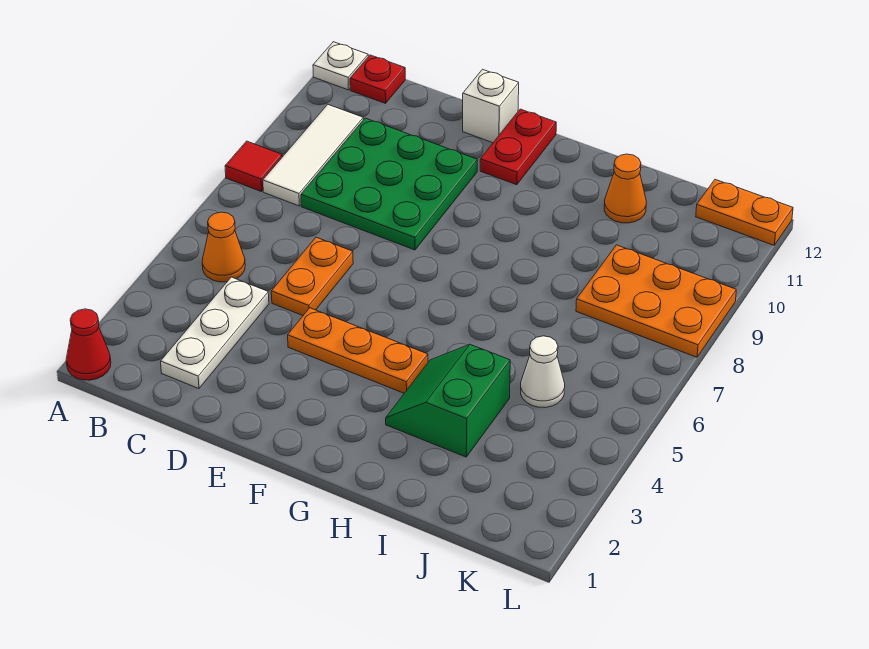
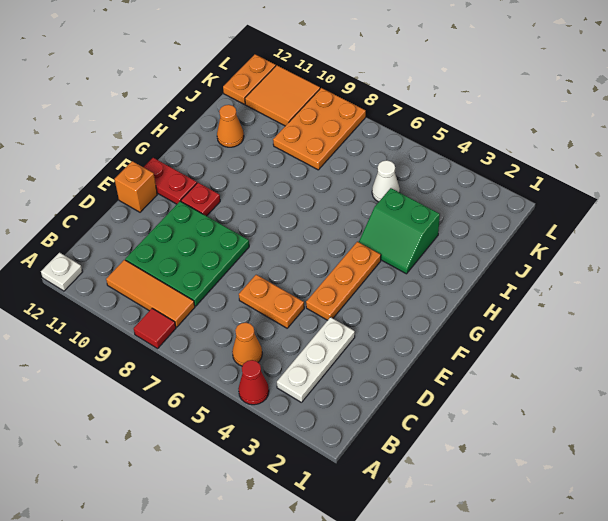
red cone A1 level 1 -> red cone A4 level 1
white tile B8:B10 level 1 -> orange tile B8:B10 level 1
red plate B12 level 1 -> red plate F10 level 1
white plate C2:C4 level 1 -> white plate B3:D3 level 1
white brick E12 level 1 -> orange brick E12 level 1
none -> orange tile K10:L11 level 1

